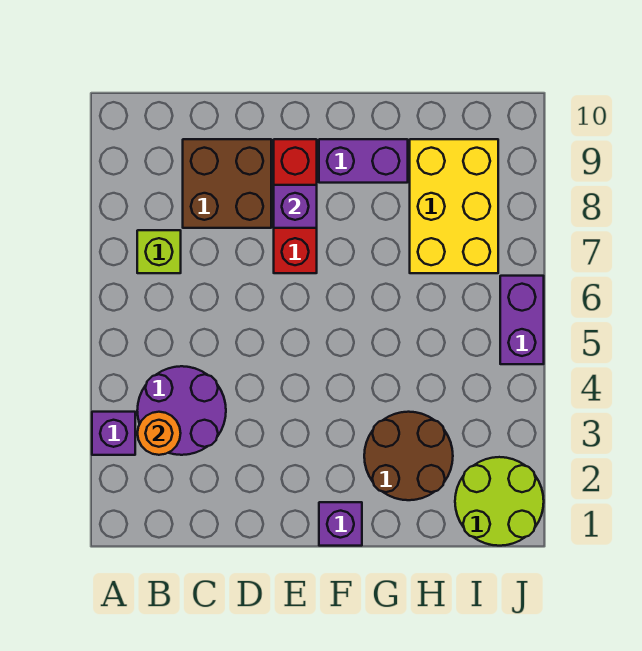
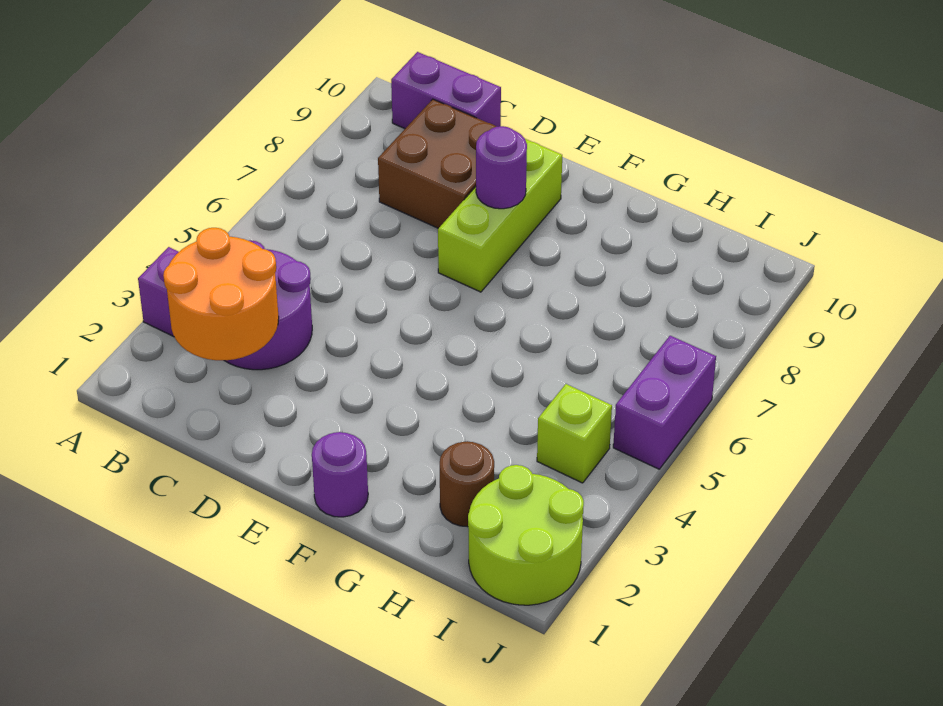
orange round brick B3 level 2 -> orange round brick B2:C3 level 2
lime brick B7 level 1 -> lime brick I4 level 1
red brick E7:E9 level 1 -> lime brick E7:E9 level 1
purple brick E8 level 2 -> purple round brick E8 level 2
purple brick F1 level 1 -> purple round brick F1 level 1
purple brick F9:G9 level 1 -> purple brick B10:C10 level 1
brown round brick G2:H3 level 1 -> brown round brick H2 level 1
yellow brick H7:I9 level 1 -> none

